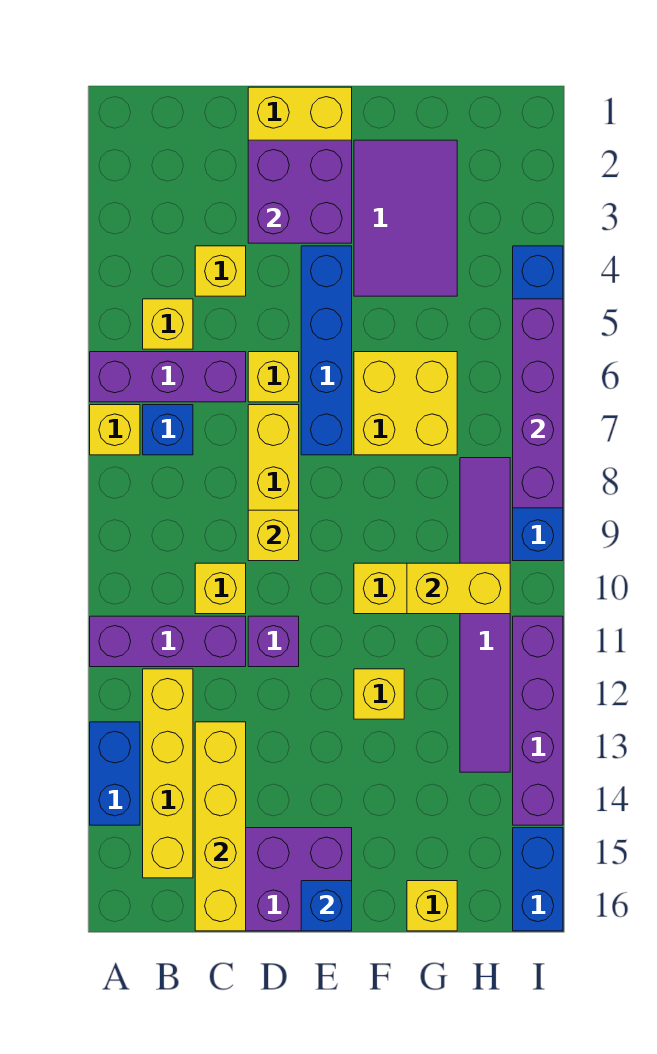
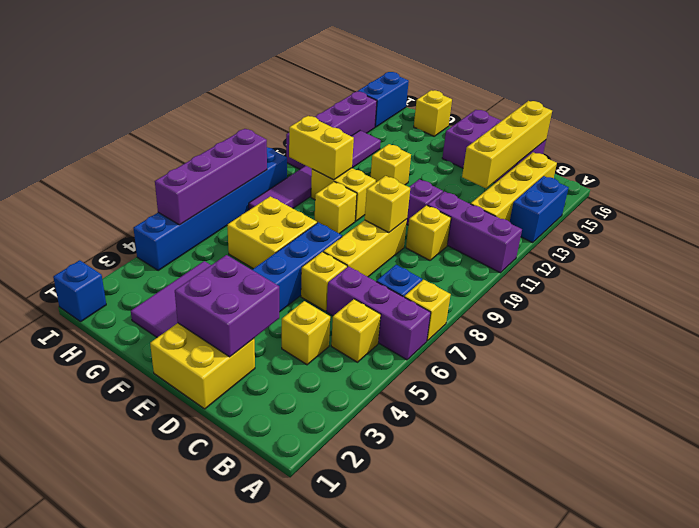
blue brick E16 level 2 -> blue brick I1 level 1
none -> yellow brick F9 level 1

